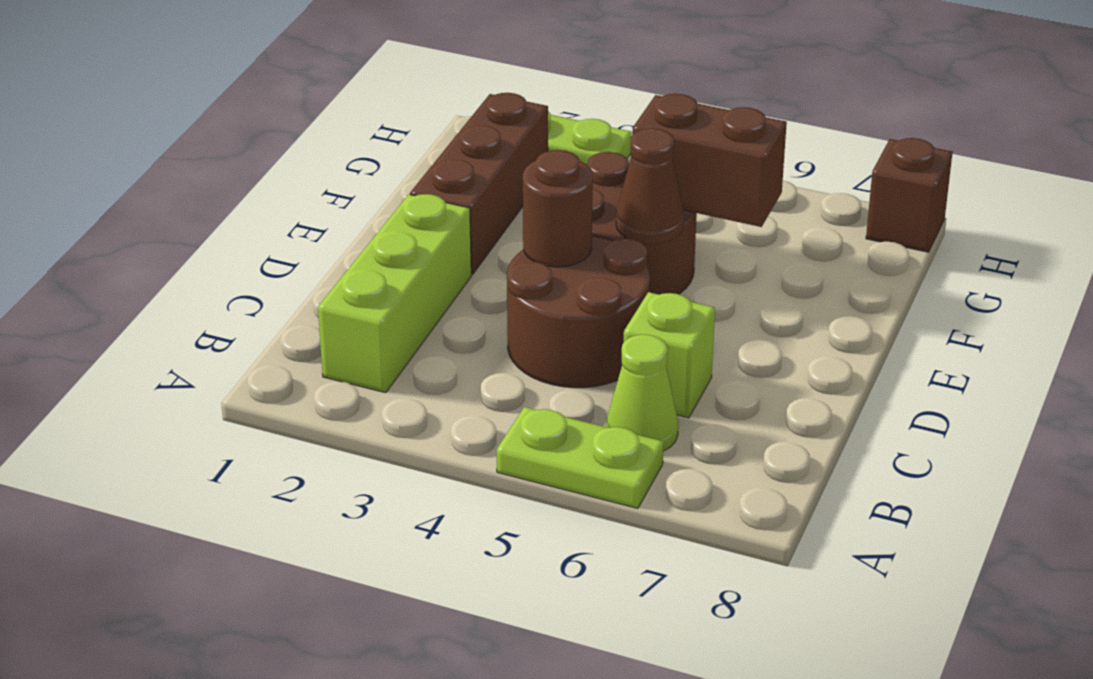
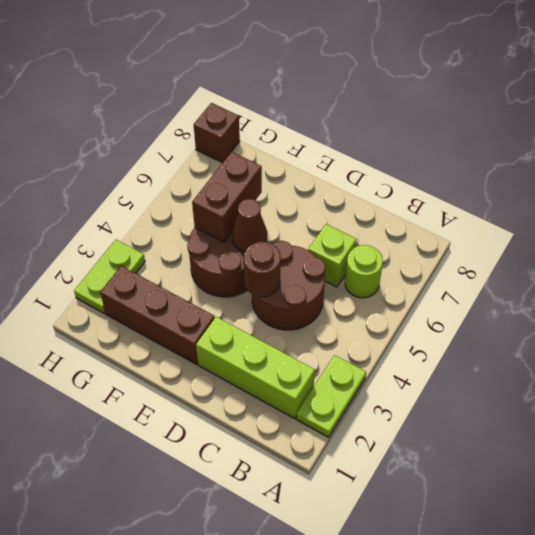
lime plate A5:A6 level 1 -> lime plate A2:A3 level 1
lime cone B6 level 1 -> lime round brick B6 level 1

